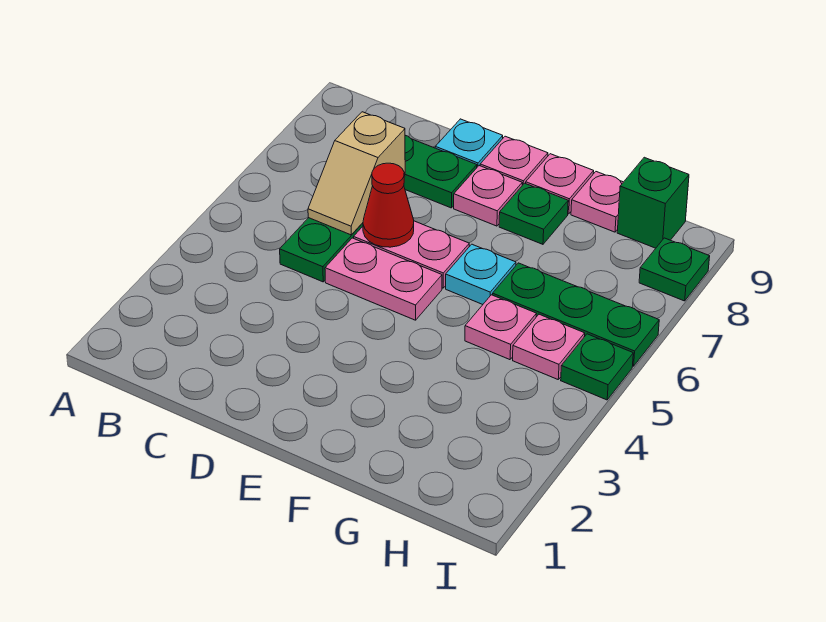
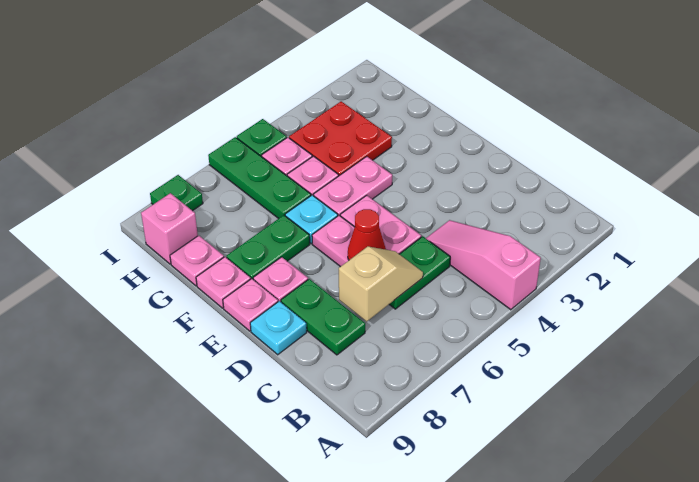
none -> pink slope A4:C4 level 1 top A
none -> pink plate F4:F5 level 1
green plate F8 level 1 -> green plate F7:F8 level 1
none -> red plate G3:H4 level 1
green brick H9 level 1 -> pink brick H9 level 1

